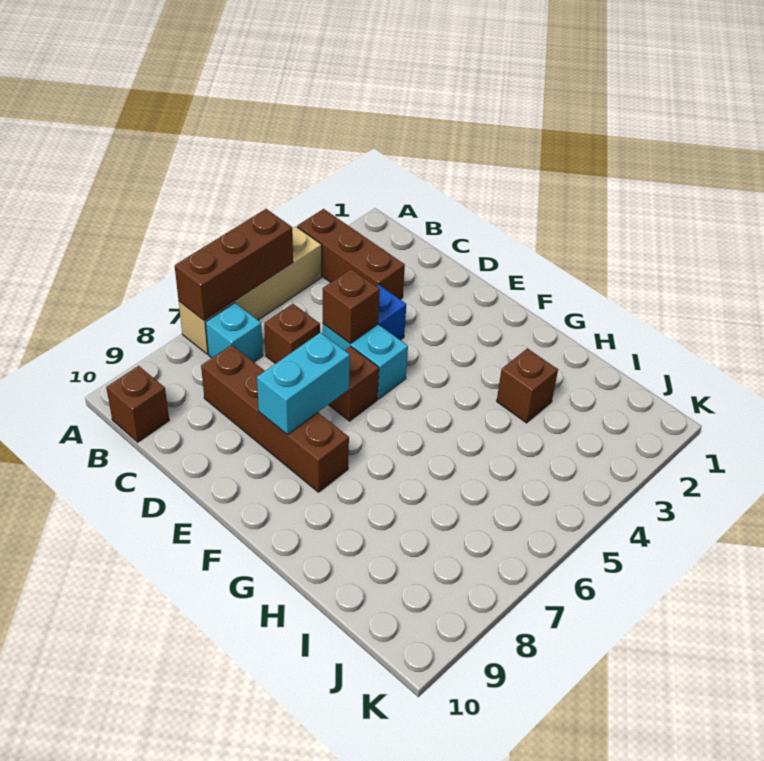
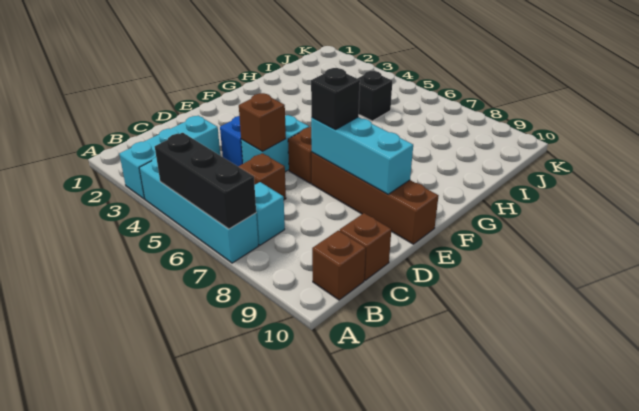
brown brick A3:C3 level 1 -> cyan brick A3:C3 level 1
tan brick A4:A7 level 1 -> cyan brick A4:A7 level 1
brown brick A5:A7 level 2 -> black brick A5:A7 level 2
brown brick C8:F8 level 1 -> brown brick E7:E10 level 1
cyan brick E7:E8 level 2 -> cyan brick E7:E9 level 2
none -> black brick E7 level 3
brown brick H3 level 1 -> brown brick C10 level 1
none -> black brick I5 level 1

